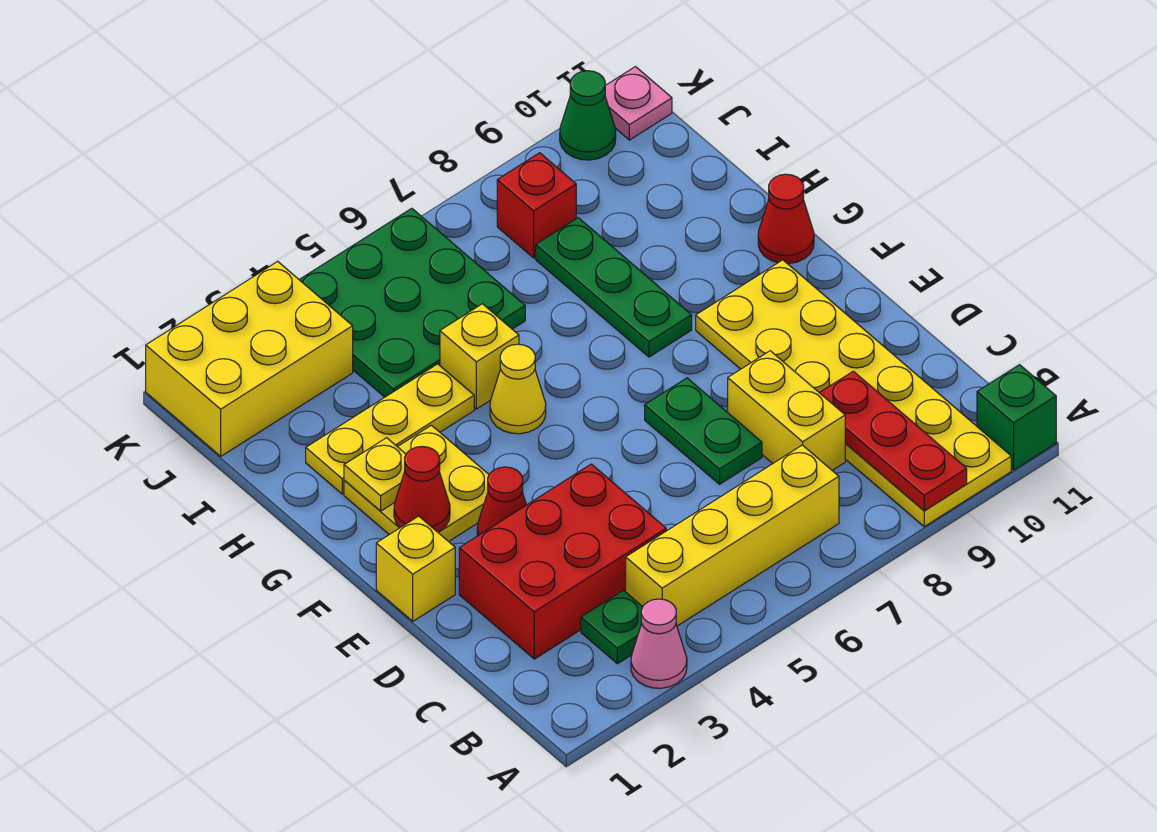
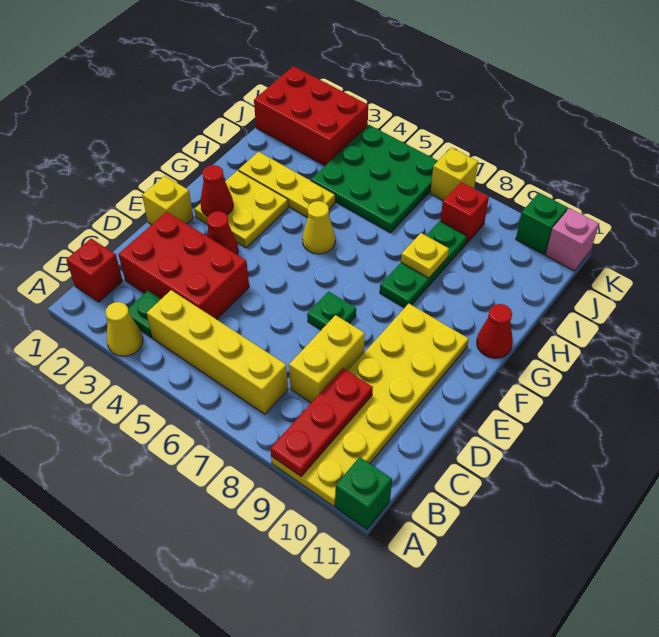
pink cone A3 level 1 -> yellow cone A3 level 1
none -> red brick B1 level 1
green plate D7:E7 level 1 -> green plate E7 level 1
yellow plate G2 level 2 -> yellow plate H8 level 2
yellow brick H5 level 1 -> yellow brick K7 level 1
yellow brick J1:K3 level 1 -> red brick J1:K3 level 1
green cone K10 level 1 -> green brick K10 level 1
pink plate K11 level 1 -> pink brick K11 level 1

